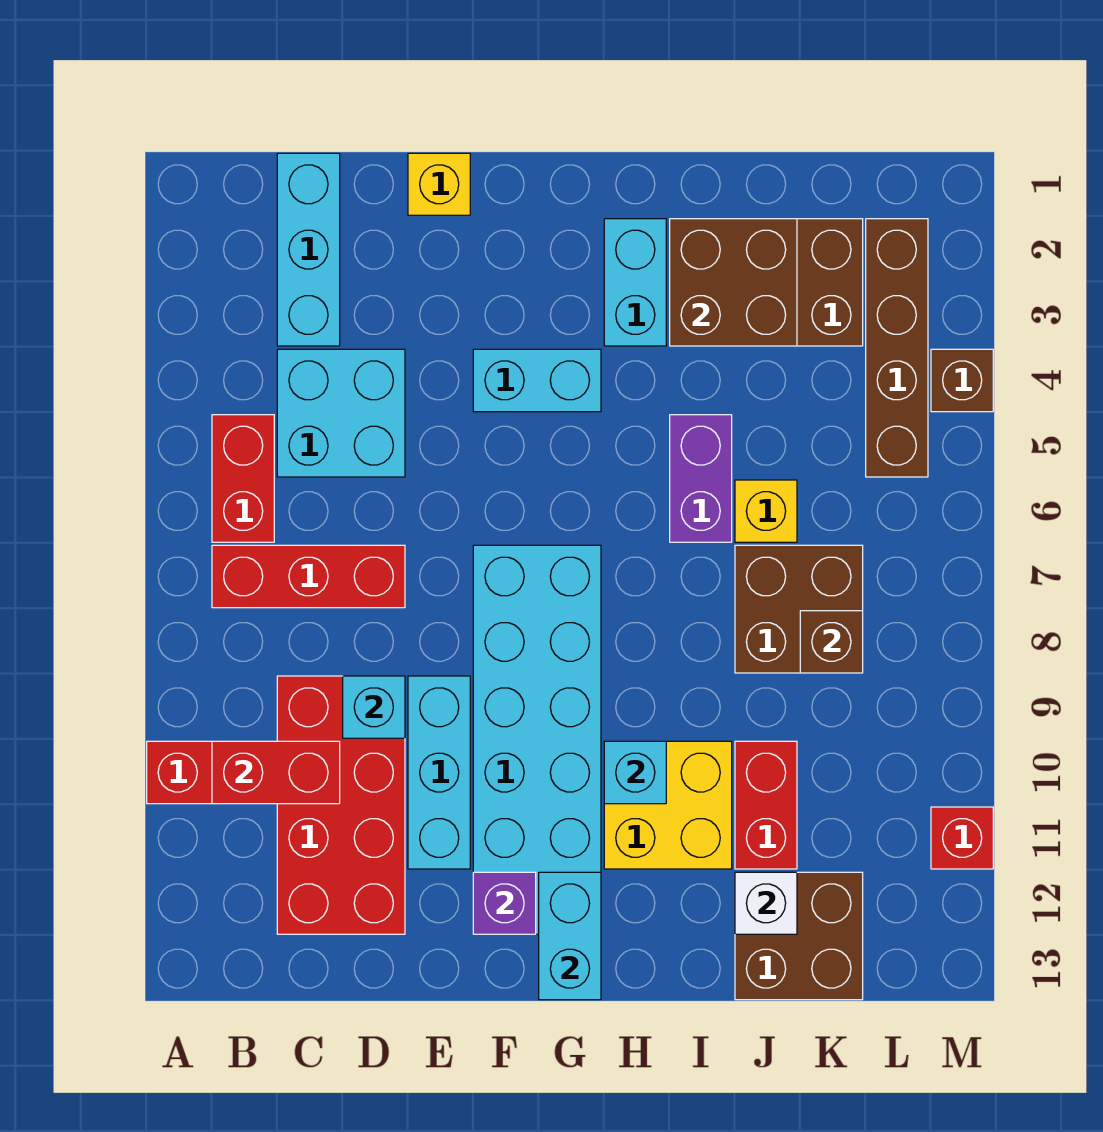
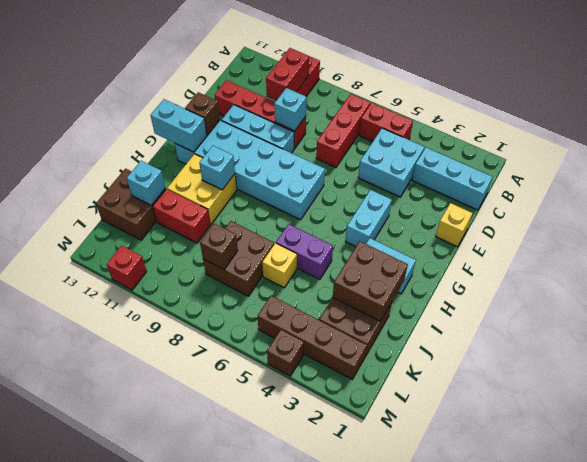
red brick C9:D12 level 1 -> red brick D9:D12 level 1
purple brick F12 level 2 -> brown brick F12 level 2
white brick J12 level 2 -> cyan brick J12 level 2

